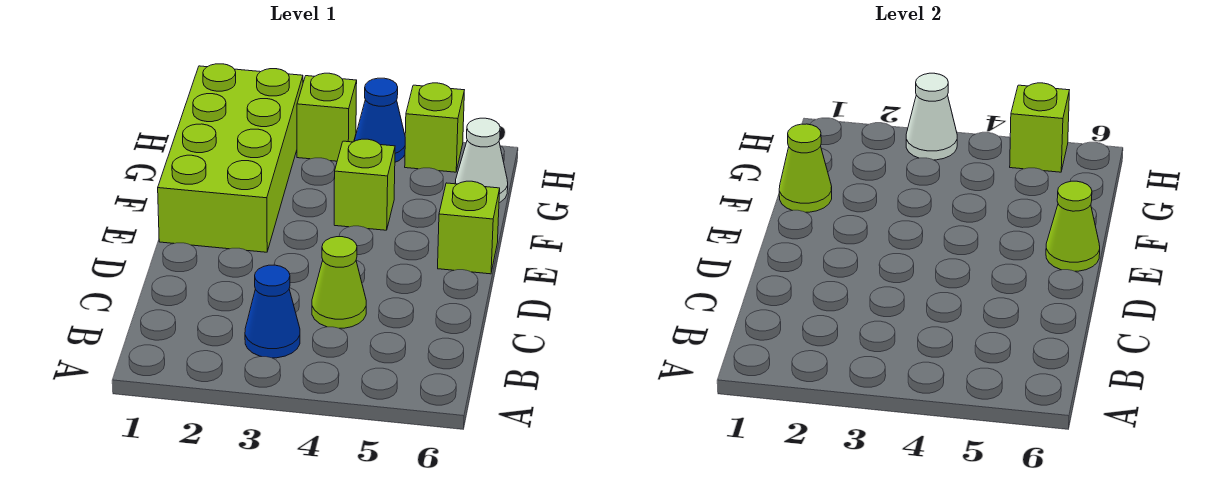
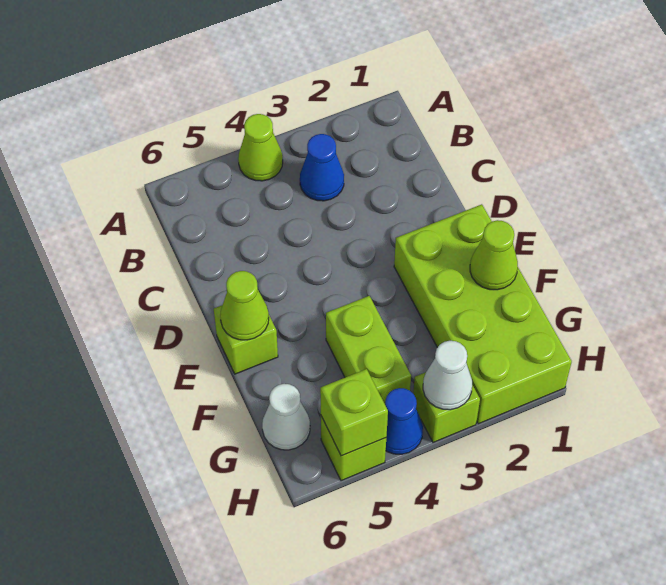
lime cone C4 level 1 -> lime cone A4 level 1
lime brick F4 level 1 -> lime brick F4:G4 level 1

